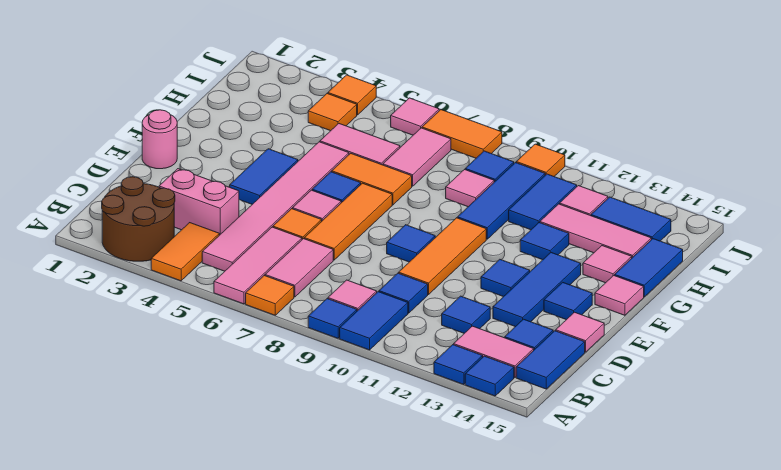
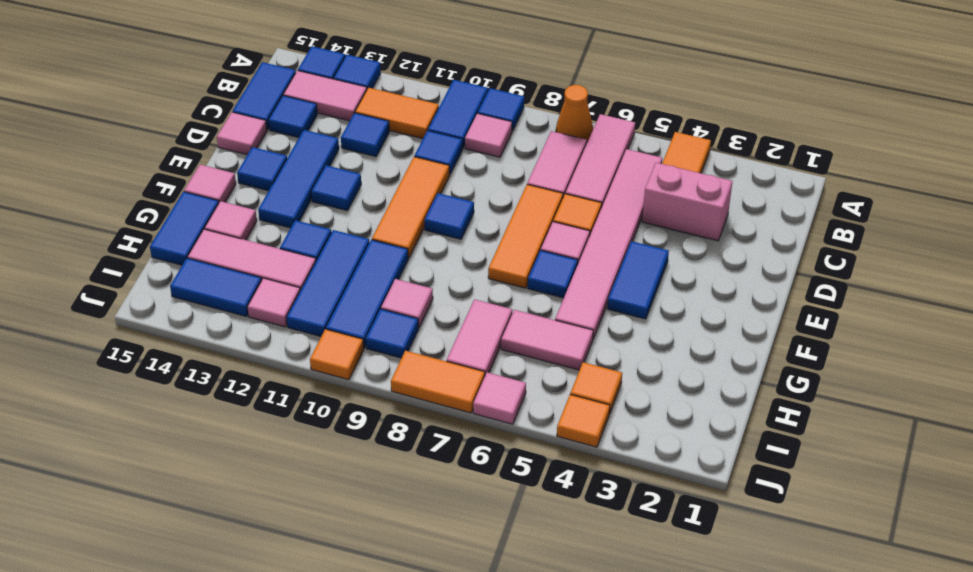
brown round brick A2:B3 level 1 -> none
orange tile A7 level 1 -> orange cone A7 level 1
pink round brick E1 level 1 -> none
orange tile G6:G7 level 1 -> orange tile B11:B12 level 1
blue tile H11:I11 level 1 -> blue tile G11:I11 level 1

